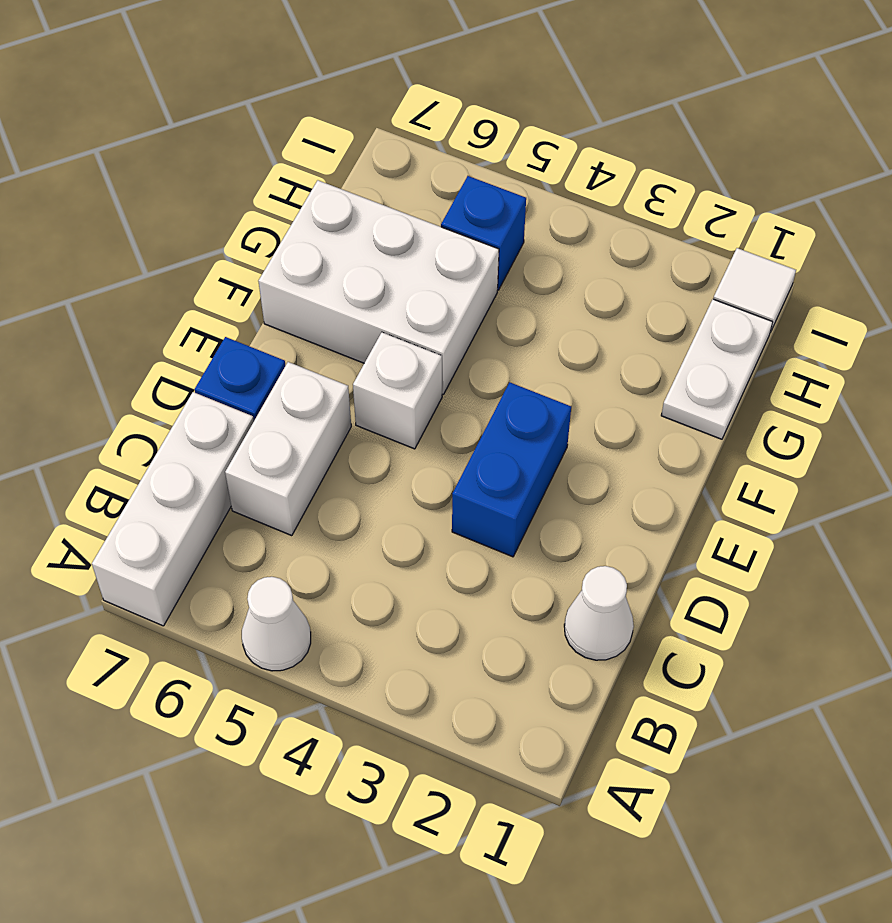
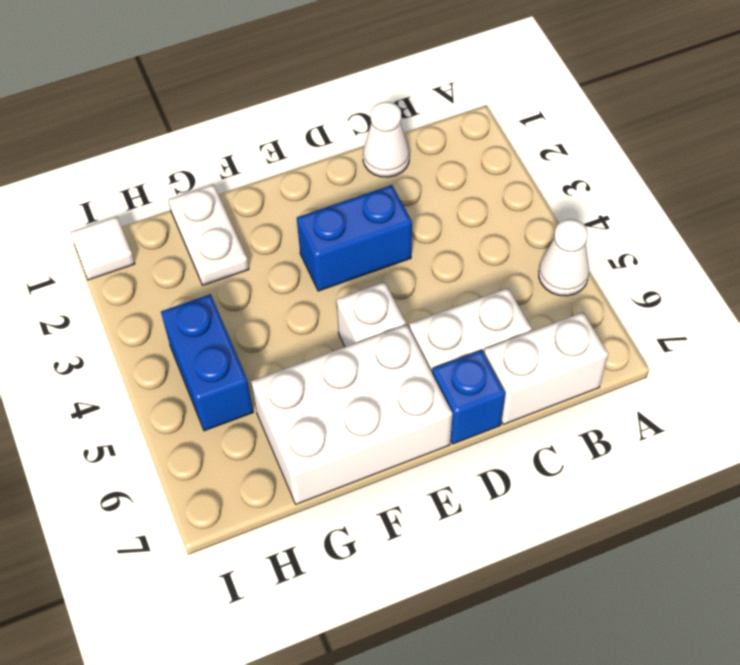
white brick A7:C7 level 1 -> white brick B7:C7 level 1
white brick F5:G7 level 1 -> white brick E6:G7 level 1
white plate G1:H1 level 1 -> white plate G1:G2 level 1
blue brick H5 level 1 -> blue brick H4:H5 level 1

